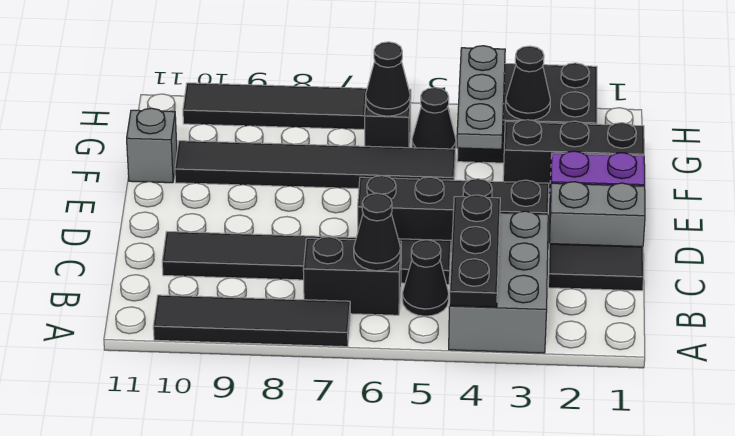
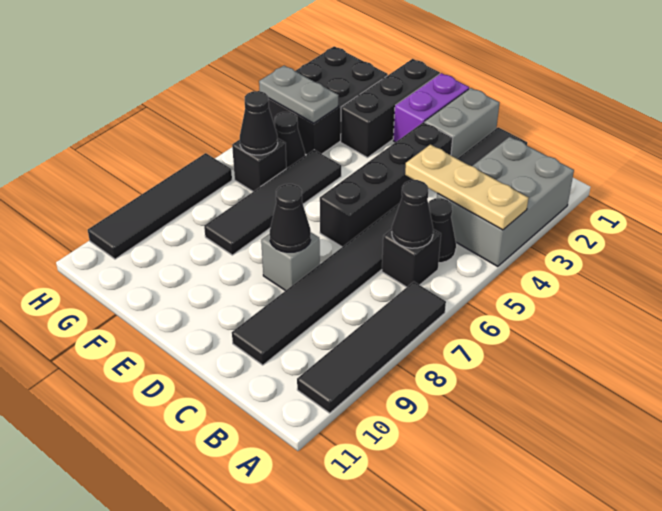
grey brick A3:C4 level 1 -> grey brick A2:B4 level 1
black plate A4:C4 level 2 -> tan plate A4:C4 level 2
black brick B6:B7 level 1 -> black brick B6 level 1
grey plate F4:H4 level 2 -> grey plate G4:H4 level 2
black tile F5:F10 level 1 -> black tile F5:F8 level 1
grey brick F11 level 1 -> grey brick D8 level 1
black cone G3 level 2 -> black cone D8 level 2

